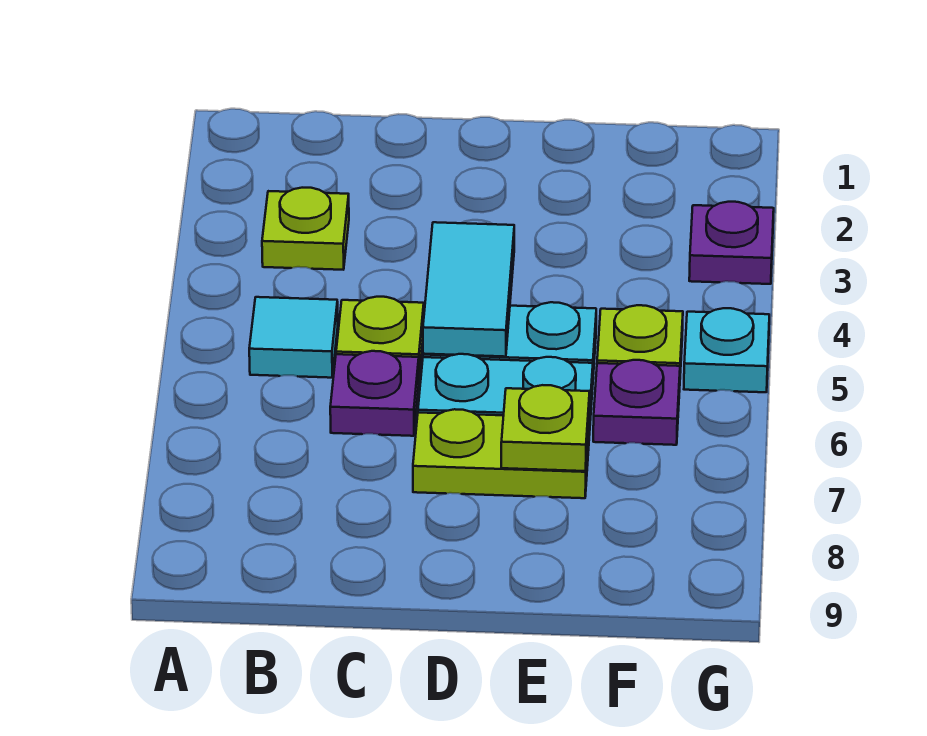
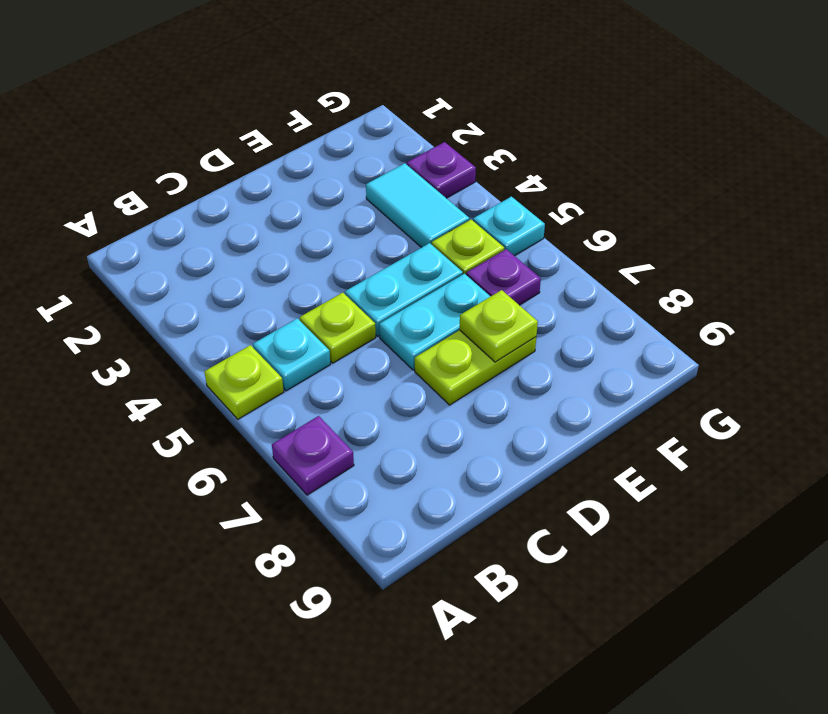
lime plate B3 level 1 -> lime plate A5 level 1
cyan tile B5 level 1 -> cyan plate B5 level 1
purple plate C6 level 1 -> purple plate A7 level 1
cyan tile D4:D5 level 2 -> cyan tile F3:F4 level 1

